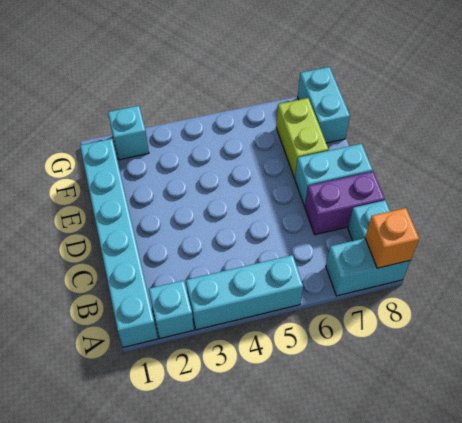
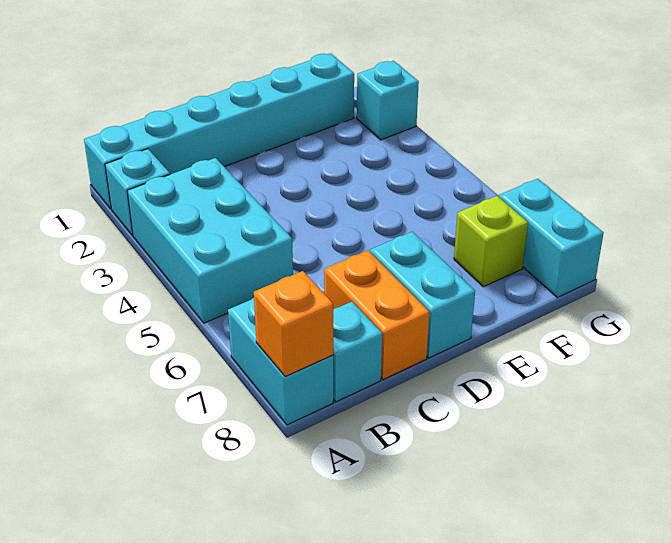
cyan brick A3:A5 level 1 -> cyan brick A3:B5 level 1
purple brick C7:C8 level 1 -> orange brick C7:C8 level 1
lime brick E7:F7 level 1 -> lime brick F7 level 1
cyan brick F8:G8 level 1 -> cyan brick G7:G8 level 1

